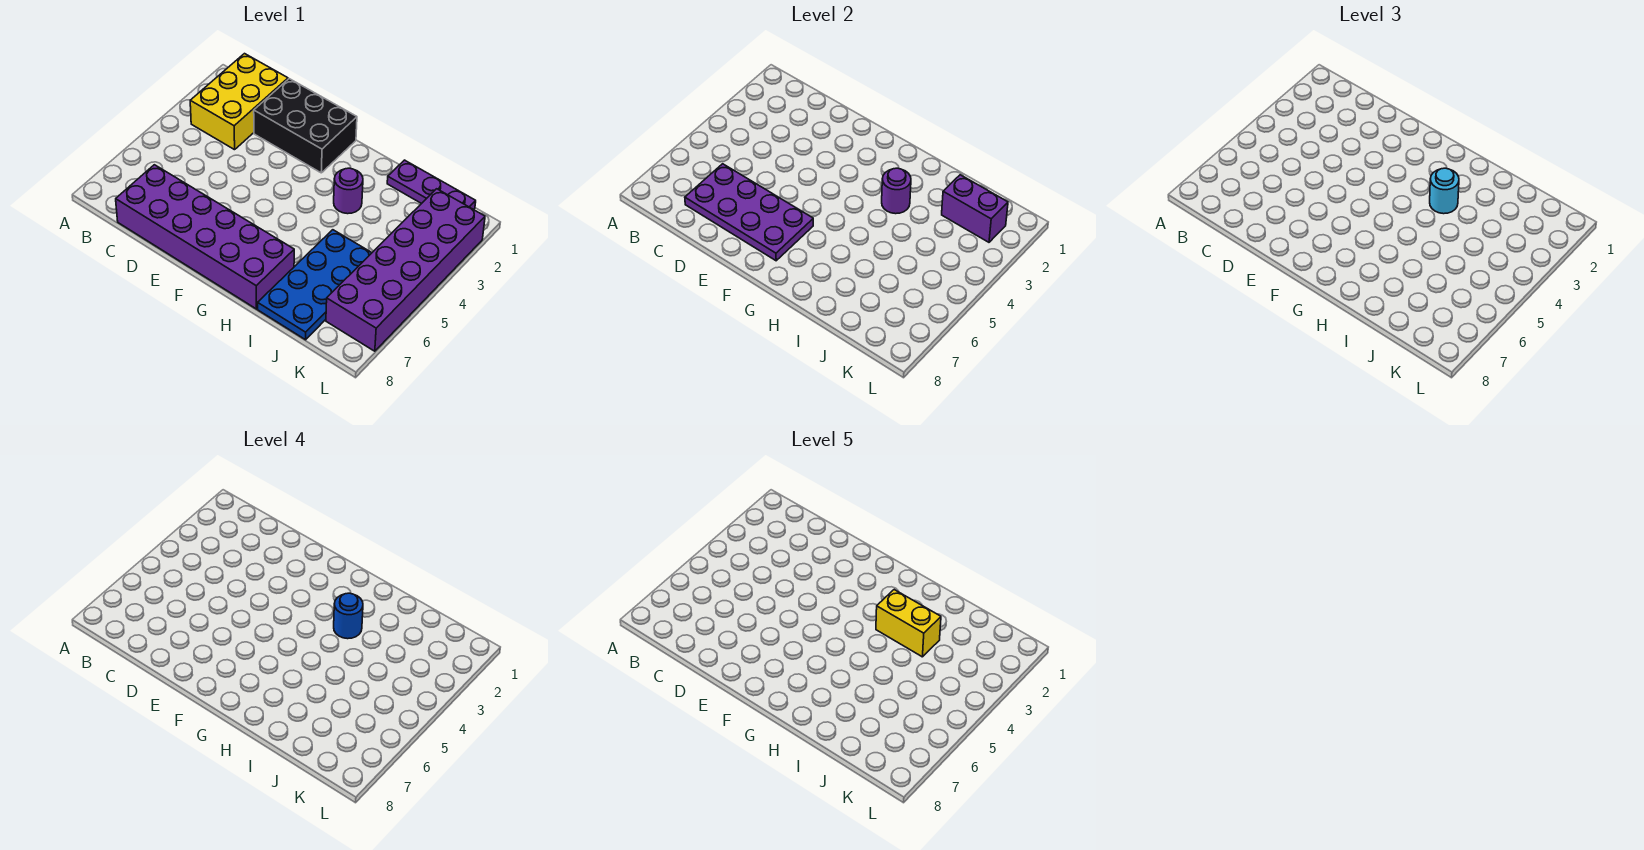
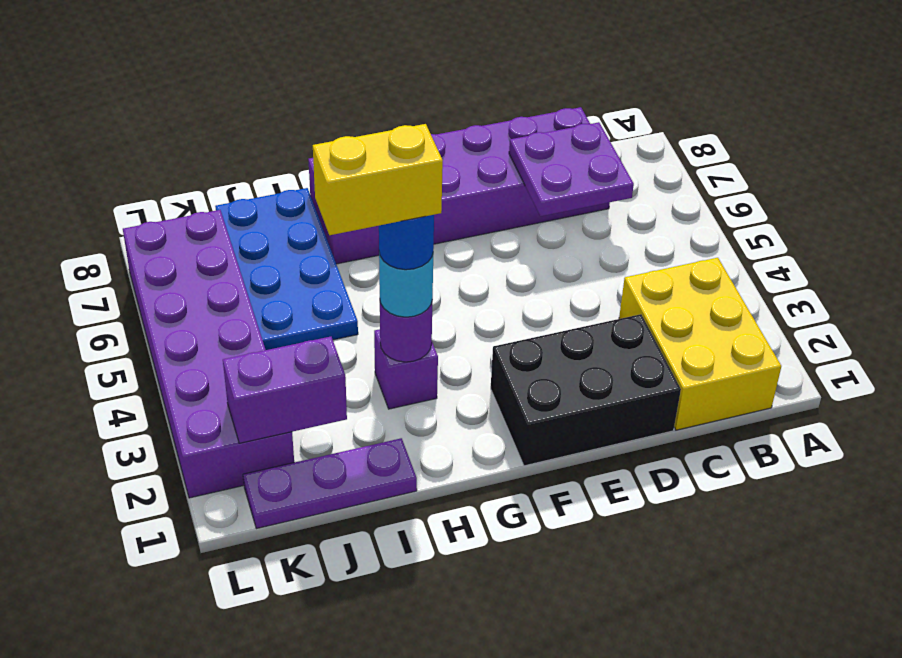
purple plate C6:F7 level 2 -> purple plate C6:D7 level 2
purple round brick H3 level 1 -> purple brick H3 level 1

